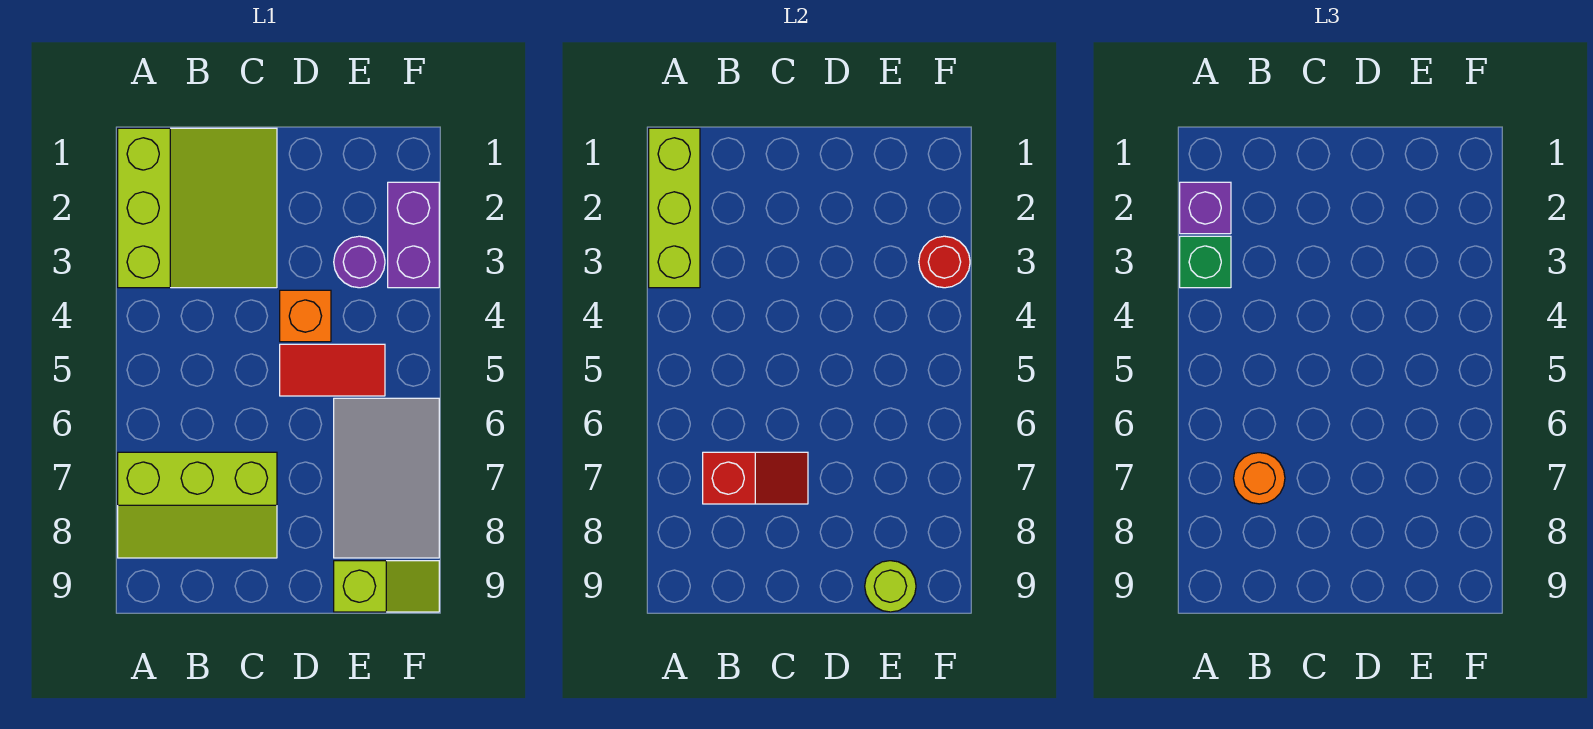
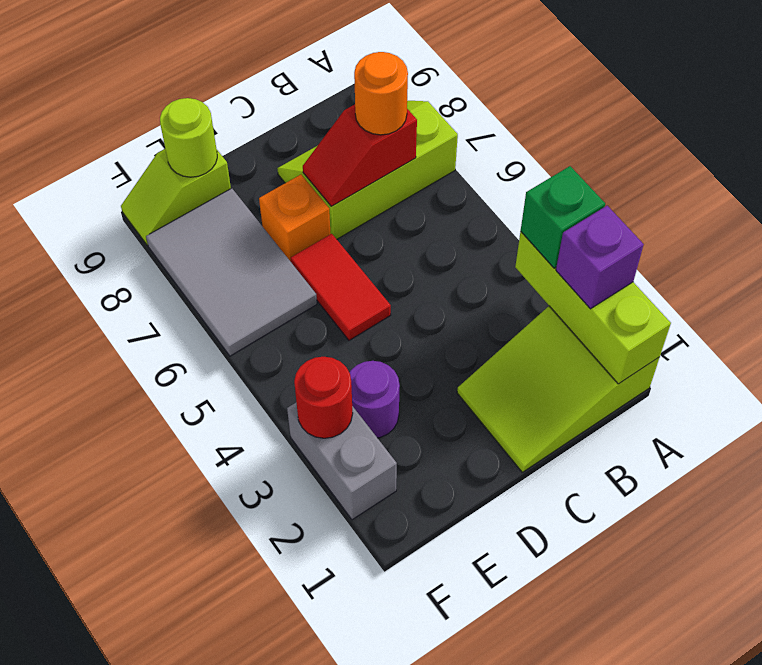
lime slope A1:C3 level 1 top A -> lime slope A1:C2 level 1 top A
orange brick D4 level 1 -> orange brick D7 level 1
red tile D5:E5 level 1 -> red tile D5:D6 level 1
purple brick F2:F3 level 1 -> grey brick F2:F3 level 1

